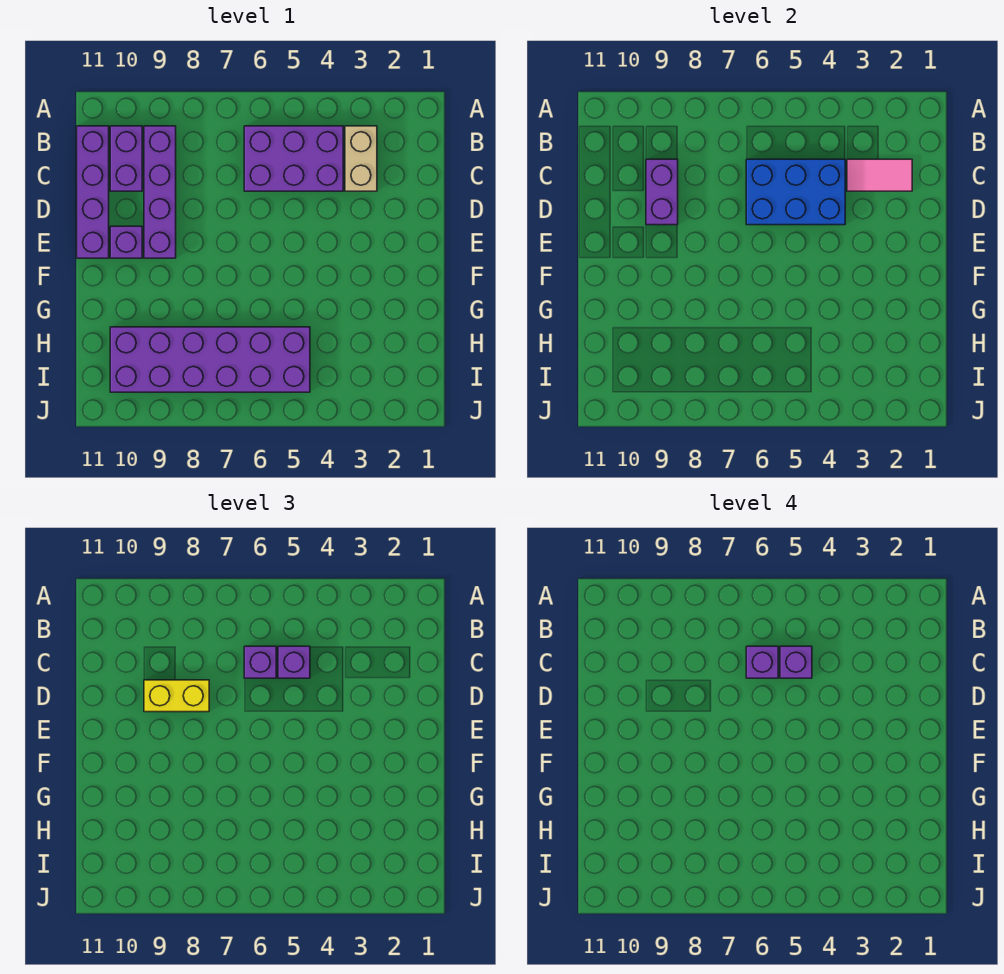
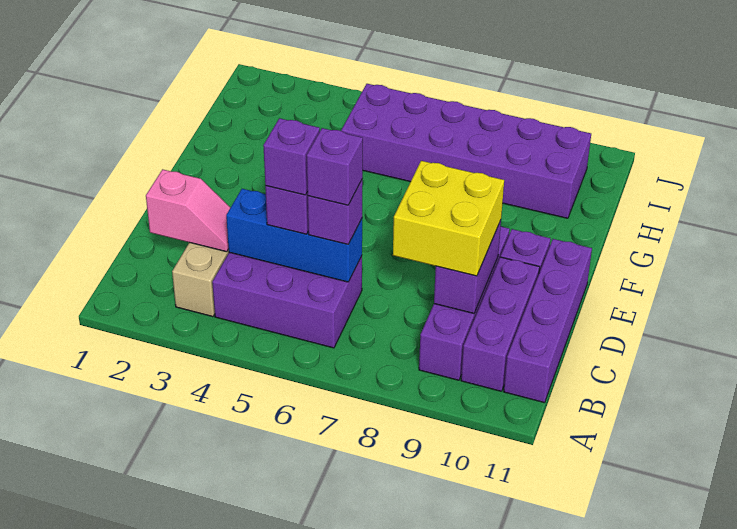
purple brick B10:C10 level 1 -> purple brick B10:D10 level 1
pink tile C2:C3 level 2 -> pink slope C2:C3 level 2 top 2
blue brick C4:D6 level 2 -> blue brick C4:C6 level 2
yellow brick D8:D9 level 3 -> yellow brick C8:D9 level 3

